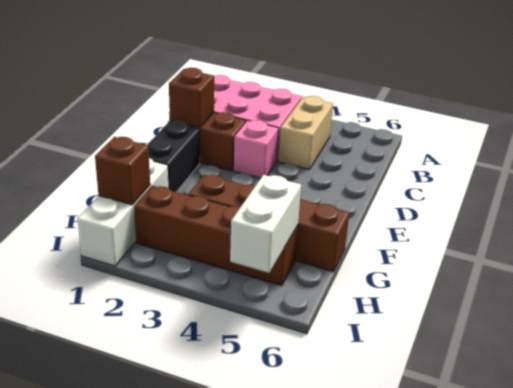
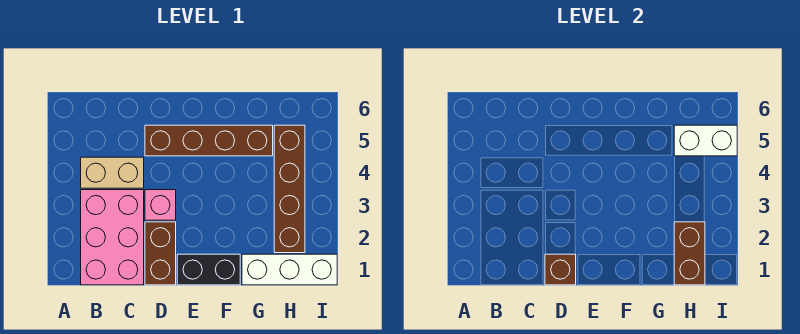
brown brick G3:G6 level 1 -> brown brick D5:G5 level 1
brown brick H1 level 2 -> brown brick H1:H2 level 2

